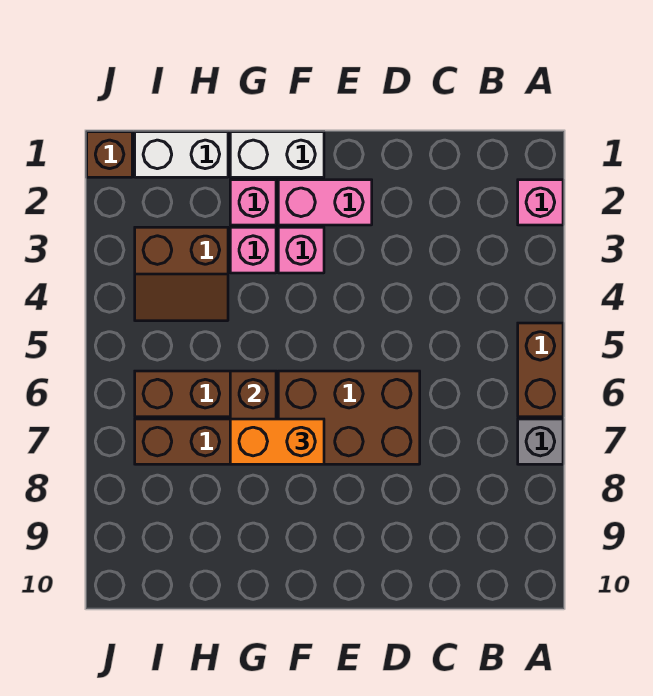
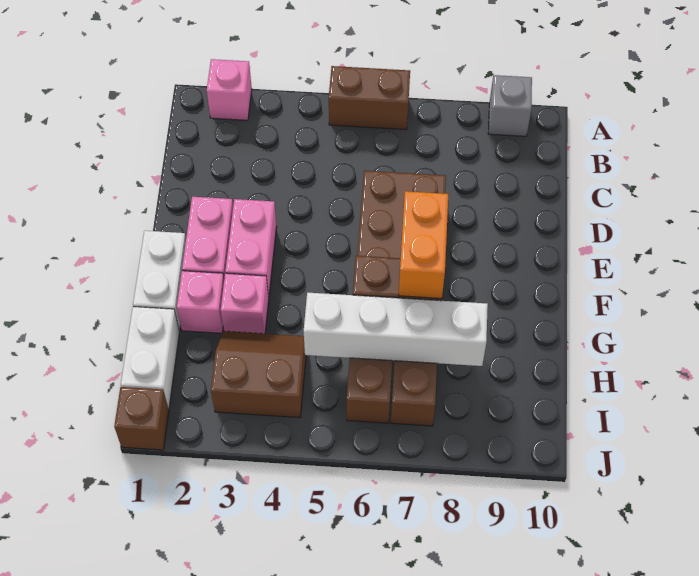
grey brick A7 level 1 -> grey brick A9 level 1
pink brick F3 level 1 -> pink brick E3:F3 level 1
brown slope H3:I4 level 1 top 3 -> brown slope H3:I4 level 1 top I
none -> white brick H5:H8 level 2

